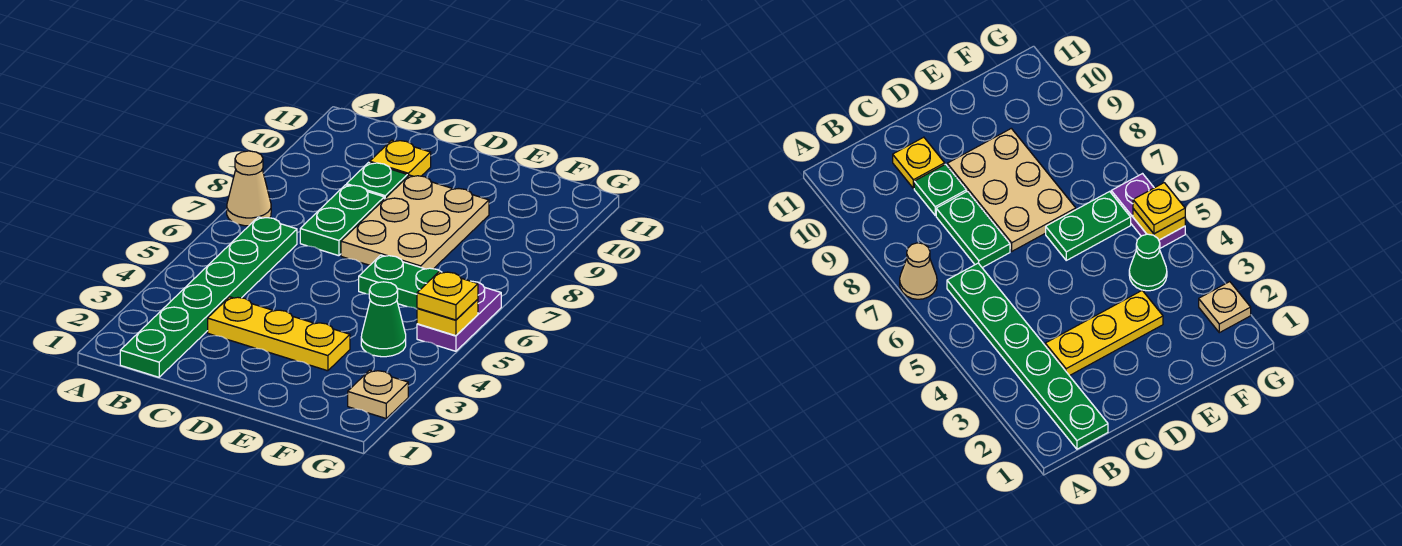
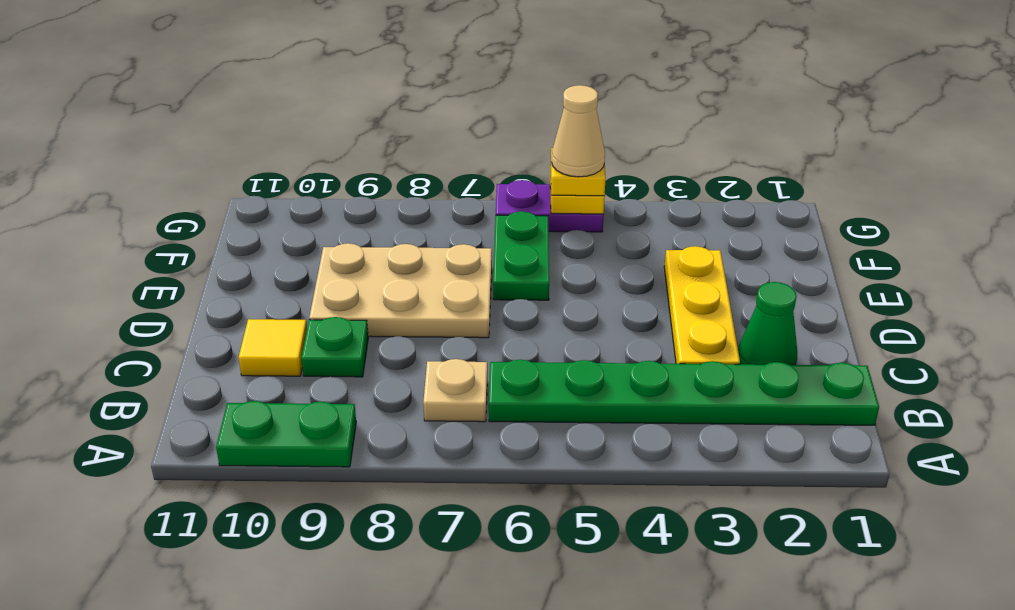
tan cone A7 level 1 -> tan cone G5 level 4
green plate C7:C8 level 1 -> green plate A9:A10 level 1
yellow plate C10 level 1 -> yellow tile C10 level 1
green cone F4 level 1 -> green cone C2 level 1
tan plate G2 level 1 -> tan plate B7 level 1

